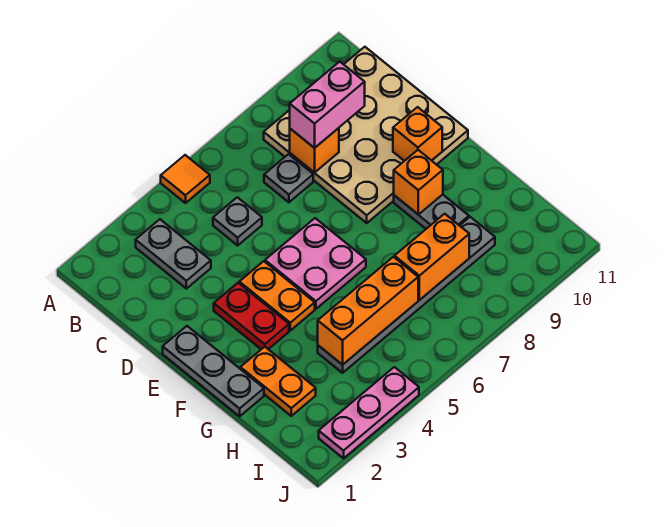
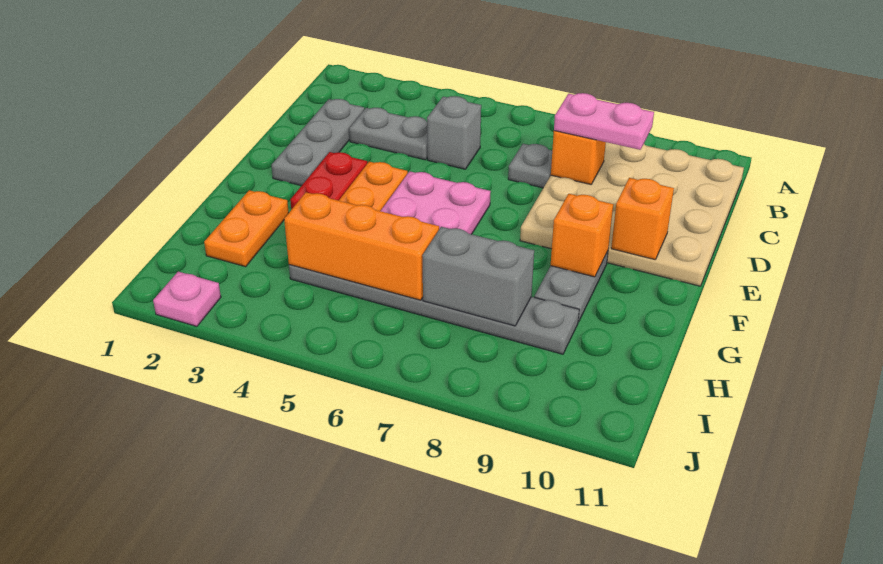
orange tile A5 level 1 -> none
grey plate B3:C3 level 1 -> grey plate C3:C4 level 1
grey plate C5 level 1 -> grey brick C5 level 1
pink brick C8:C9 level 3 -> pink plate C8:C9 level 3
grey plate E1:G1 level 1 -> grey plate C2:E2 level 1
orange brick H7:H8 level 2 -> grey brick H7:H8 level 2
pink plate J2:J4 level 1 -> pink plate J2 level 1

